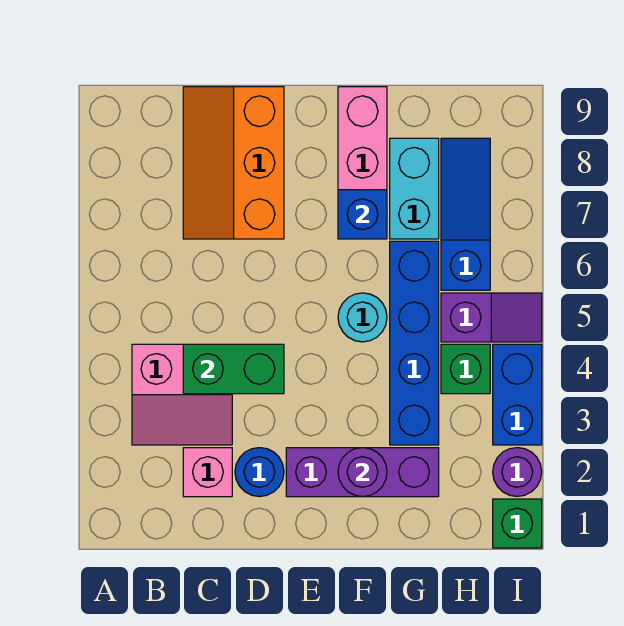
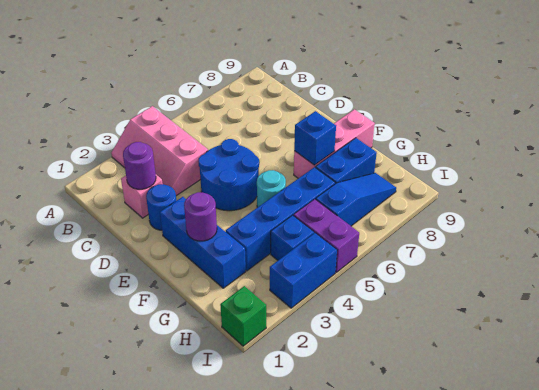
pink slope B3:C4 level 1 top 4 -> pink slope A3:C4 level 1 top 4
green brick C4:D4 level 2 -> none
orange slope C7:D9 level 1 top D -> none
none -> blue round brick D4:E5 level 1
purple brick E2:G2 level 1 -> blue brick E2:G2 level 1
cyan brick G7:G8 level 1 -> blue brick G7:G8 level 1
green brick H4 level 1 -> blue brick H4 level 1
purple slope H5:I5 level 1 top H -> purple brick H5:I5 level 1
purple round brick I2 level 1 -> purple round brick C2 level 2

